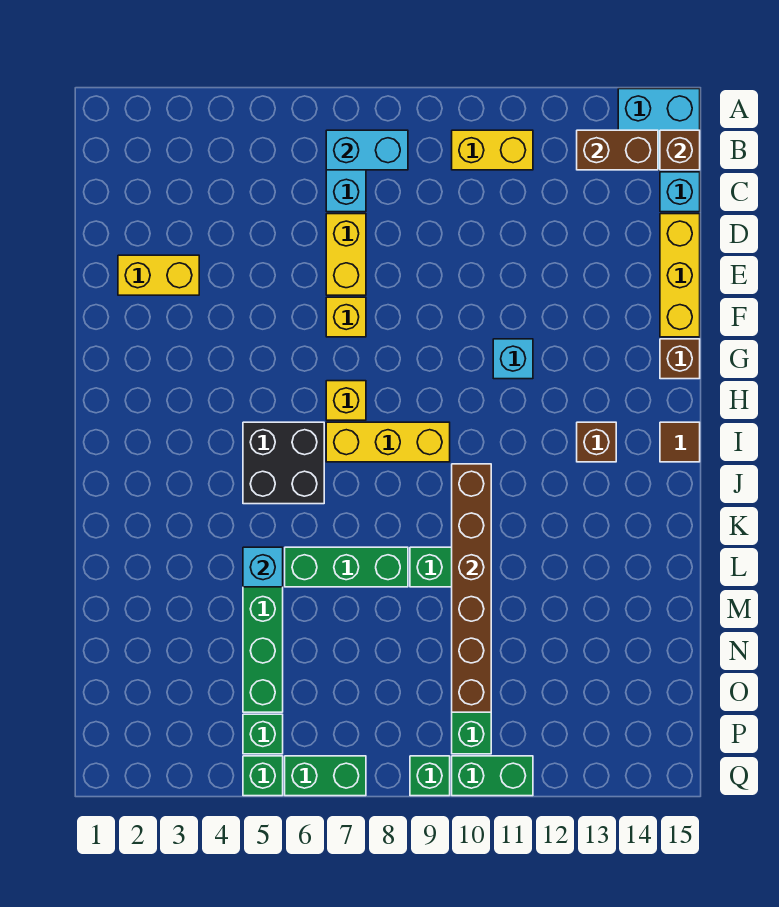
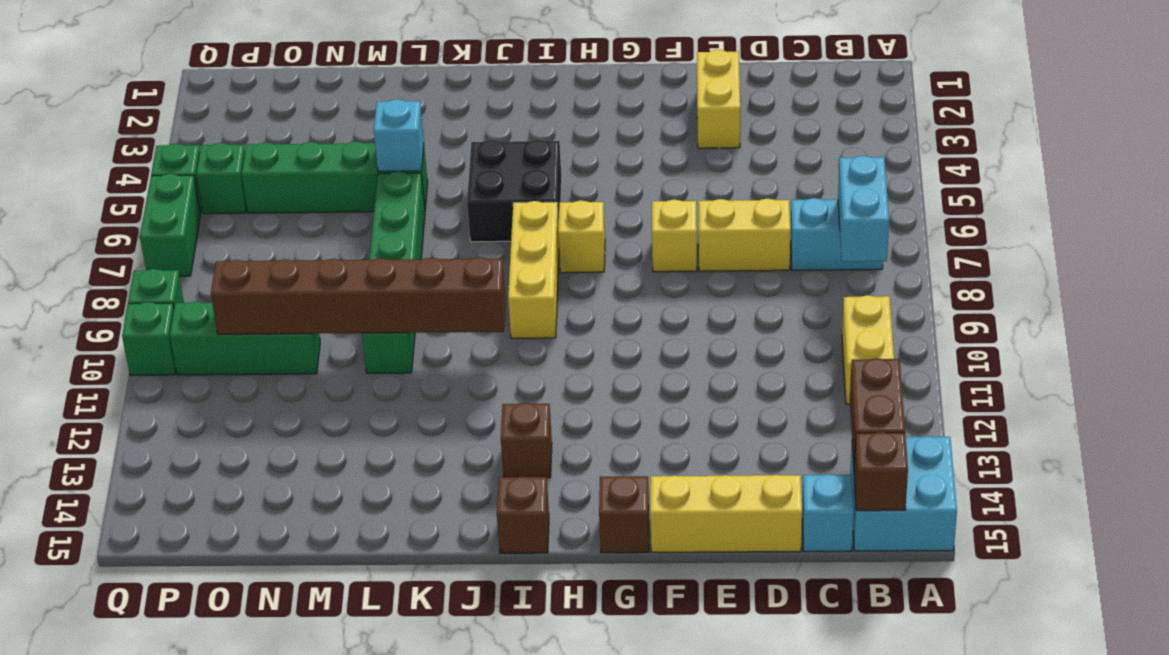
cyan brick G11 level 1 -> none
brown tile I15 level 1 -> brown brick I15 level 1
green brick Q10:Q11 level 1 -> green brick Q10 level 1

